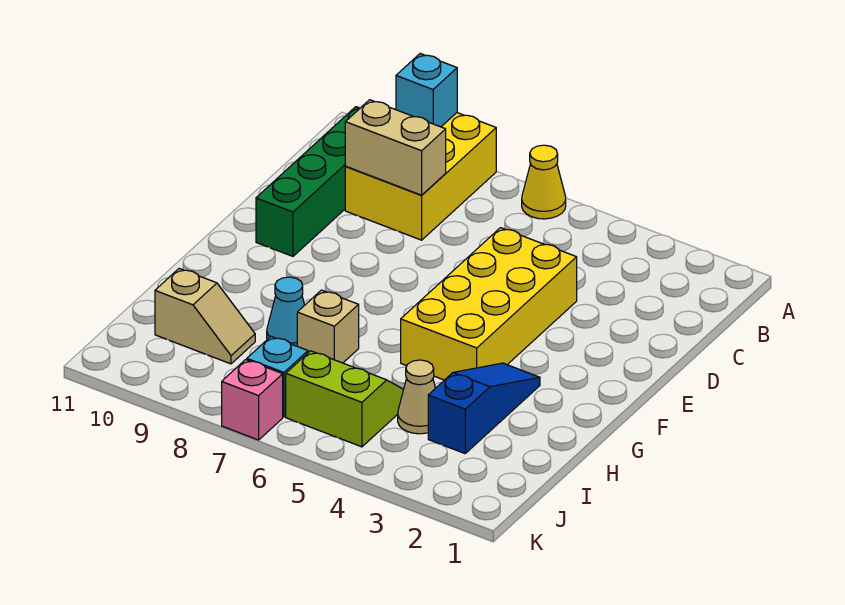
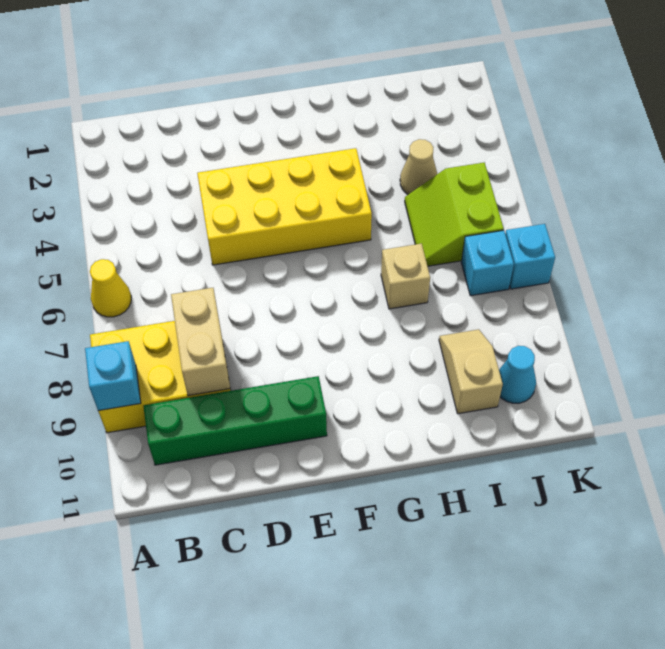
blue slope G3:I3 level 1 top I -> none
cyan cone H8 level 1 -> cyan cone J10 level 1
pink brick K7 level 1 -> cyan brick K7 level 1

